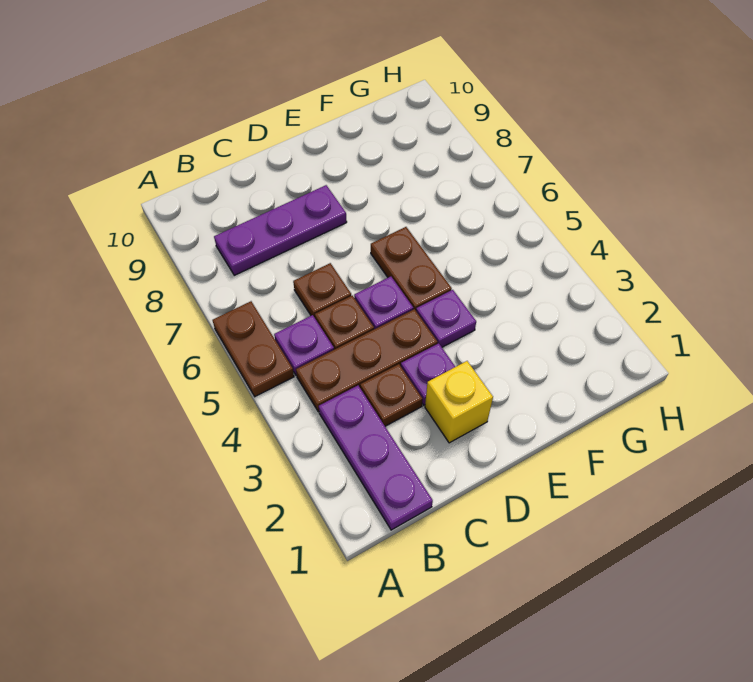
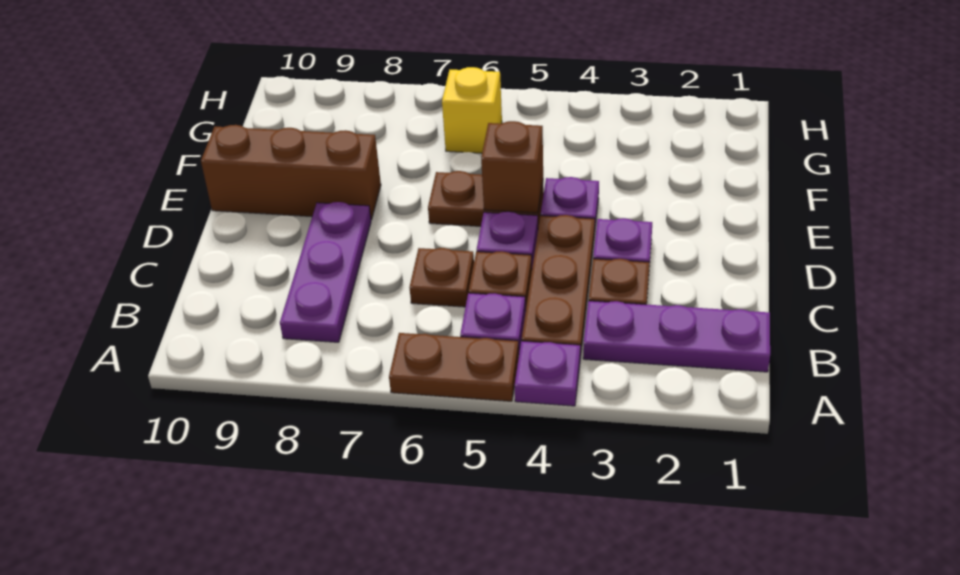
none -> purple plate A4 level 1
yellow brick D2 level 1 -> yellow brick G6 level 1
none -> brown brick E5 level 2
none -> brown brick E8:E10 level 1

